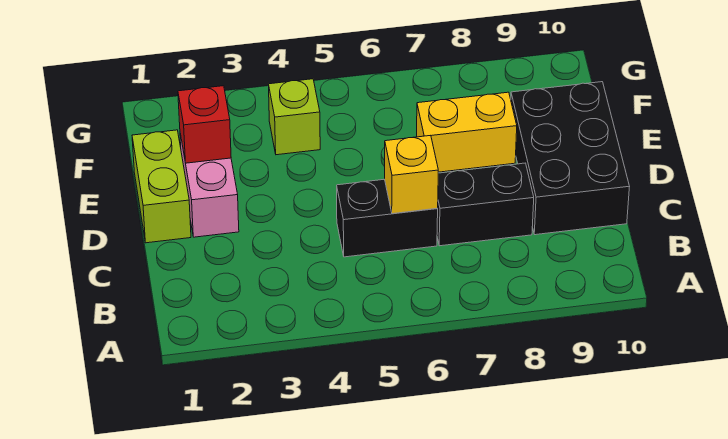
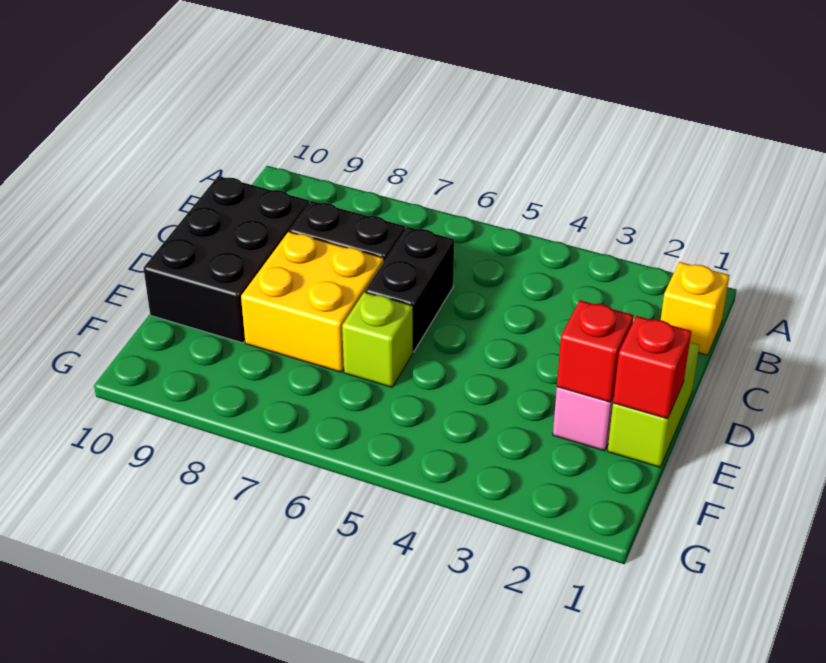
black brick C5:C6 level 1 -> black brick C6:D6 level 1
yellow brick C6 level 2 -> yellow brick B1 level 1
none -> red brick E1 level 2
yellow brick E7:E8 level 1 -> yellow brick D7:E8 level 1
lime brick F4 level 1 -> lime brick E6 level 1

